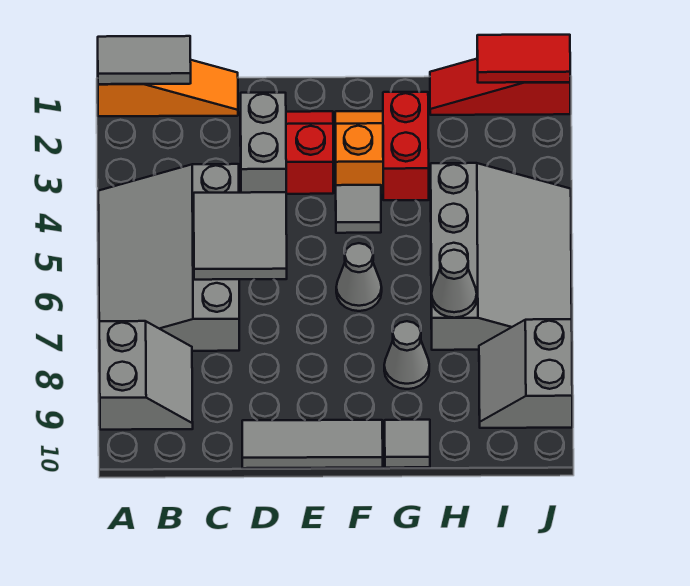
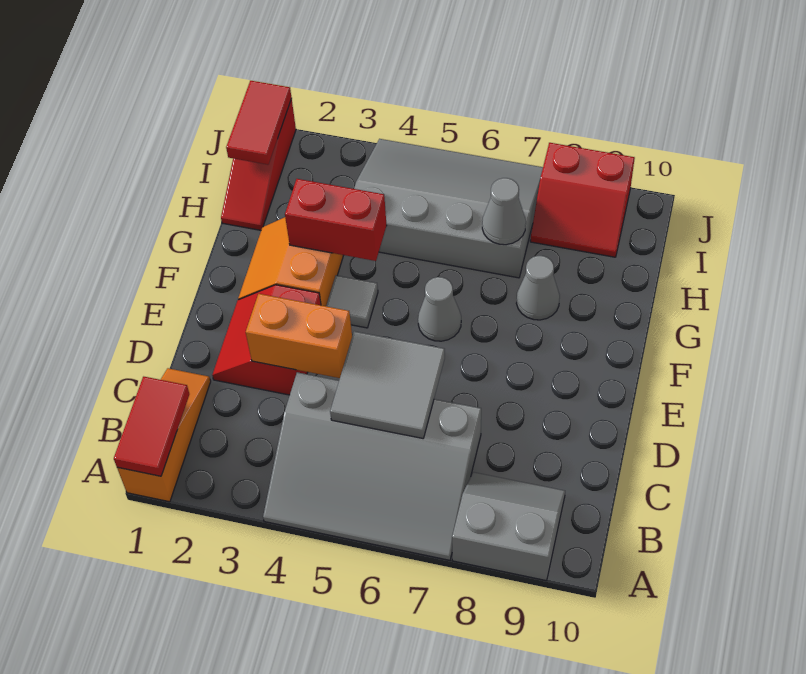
grey tile A1:B1 level 2 -> red tile A1:B1 level 2
grey brick D3:D4 level 2 -> orange brick D3:D4 level 2
grey tile D10:F10 level 1 -> none
grey tile G10 level 1 -> none
grey slope I8:J9 level 1 top J -> red slope I8:J9 level 1 top J

